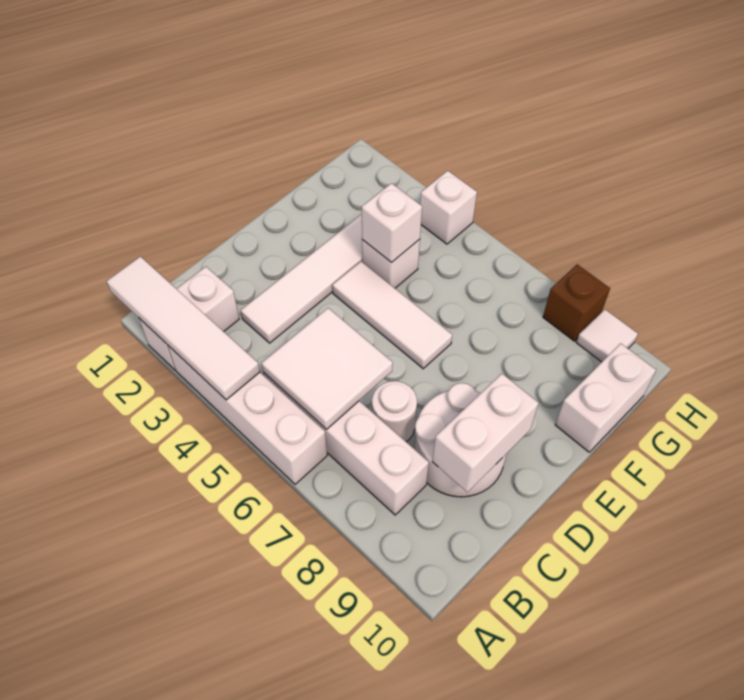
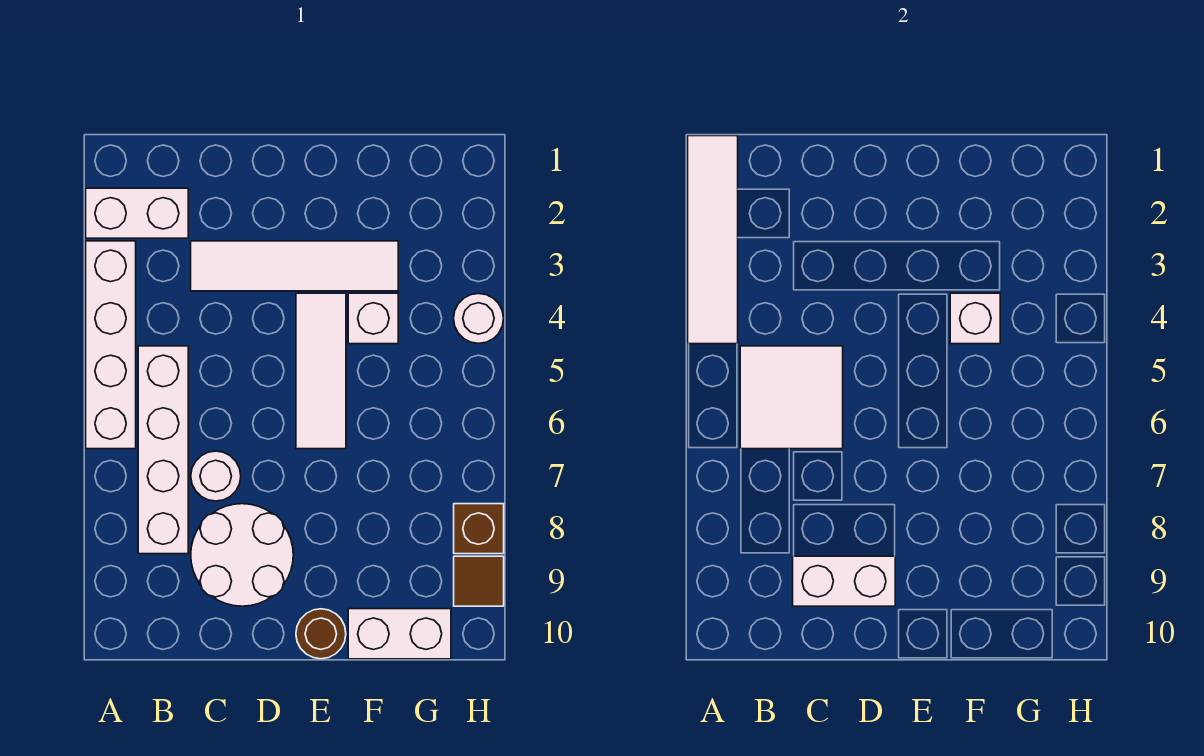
none -> brown round brick E10 level 1
white brick H4 level 1 -> white round brick H4 level 1
white tile H9 level 1 -> brown tile H9 level 1

